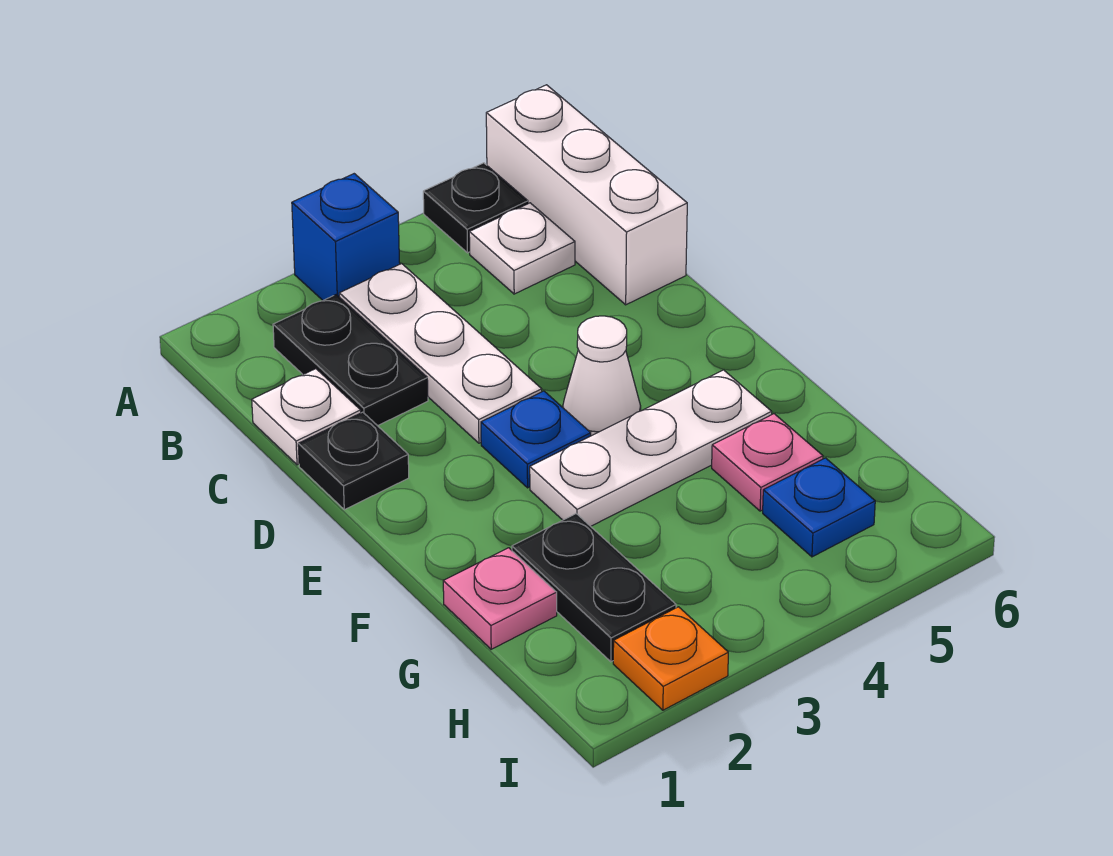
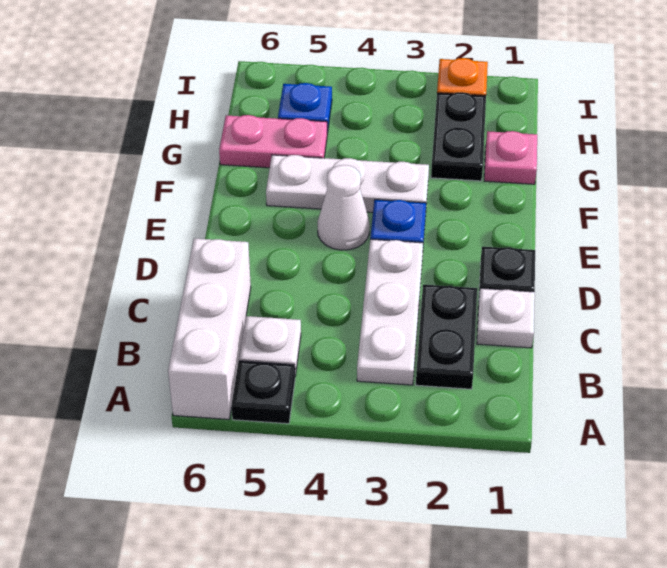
blue brick A3 level 1 -> none
pink plate G5 level 1 -> pink plate G5:G6 level 1

